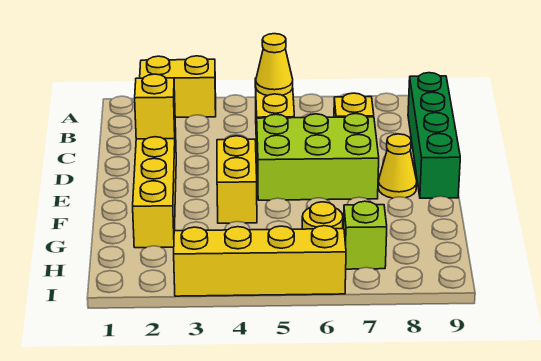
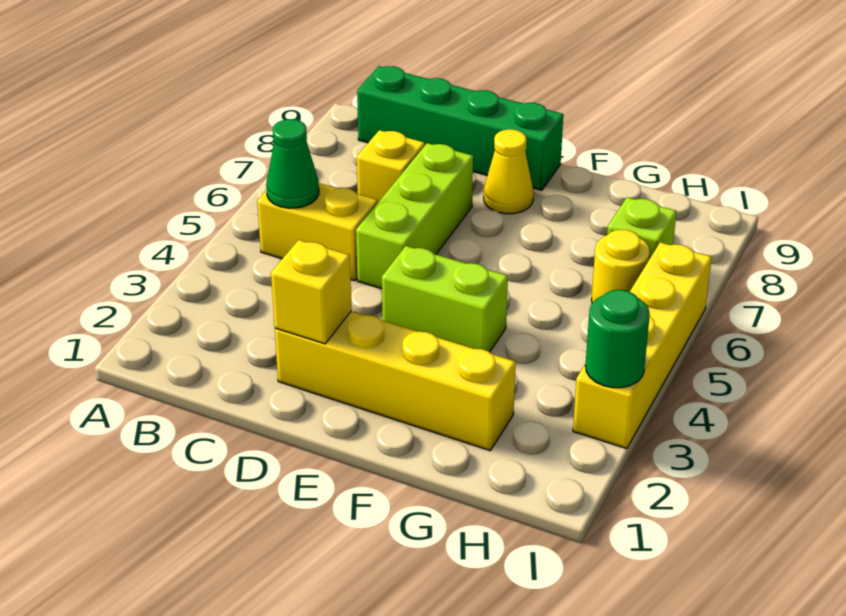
yellow brick A2:A3 level 1 -> none
yellow cone B5 level 2 -> green cone B5 level 2
lime brick D5:E7 level 1 -> lime brick D5:D7 level 1
yellow brick E4:F4 level 1 -> lime brick E4:F4 level 1
none -> green round brick I3 level 2

